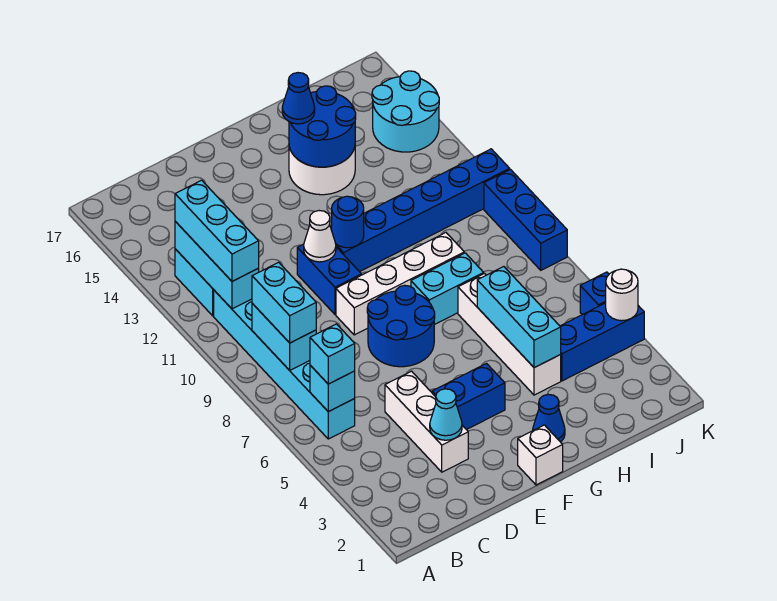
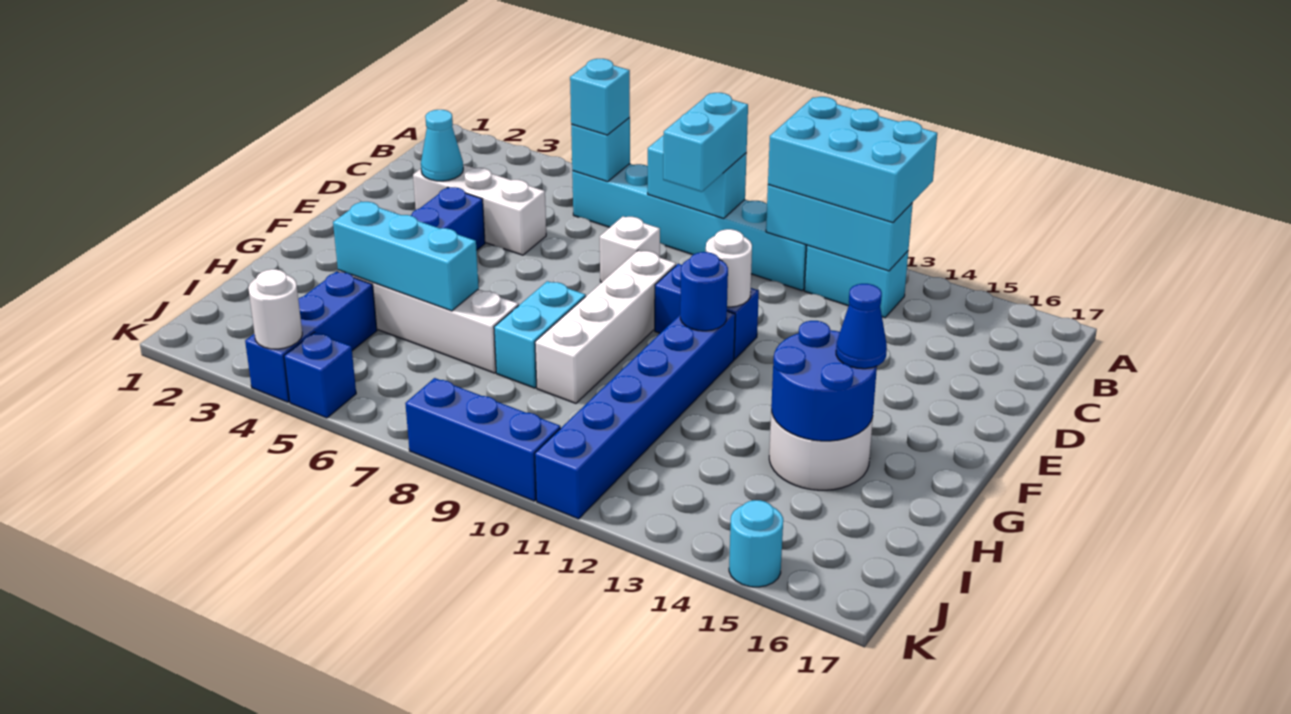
cyan brick B8:B9 level 3 -> cyan brick B9:C9 level 3
cyan brick B11:B13 level 3 -> cyan brick A11:B13 level 3
blue round brick E7:F8 level 1 -> none
white cone E11 level 2 -> white round brick E11 level 2
white brick F1 level 1 -> white brick D8 level 1
blue cone G2 level 1 -> none
cyan round brick J14:K15 level 1 -> cyan round brick K15 level 1

